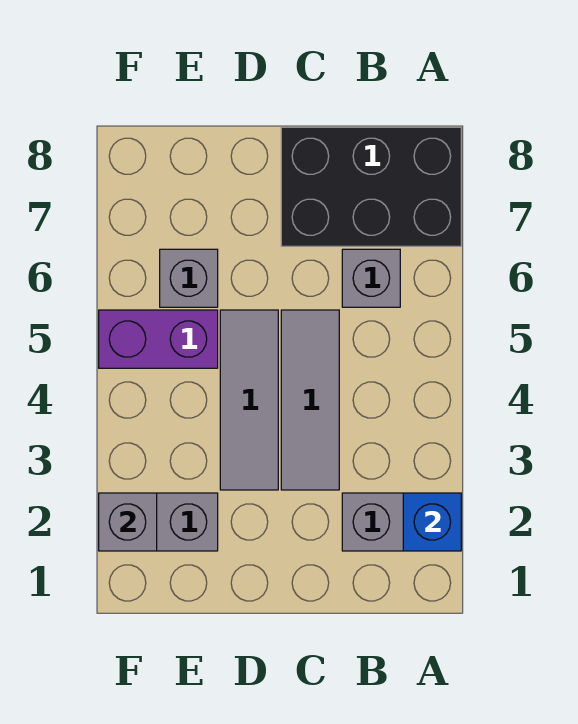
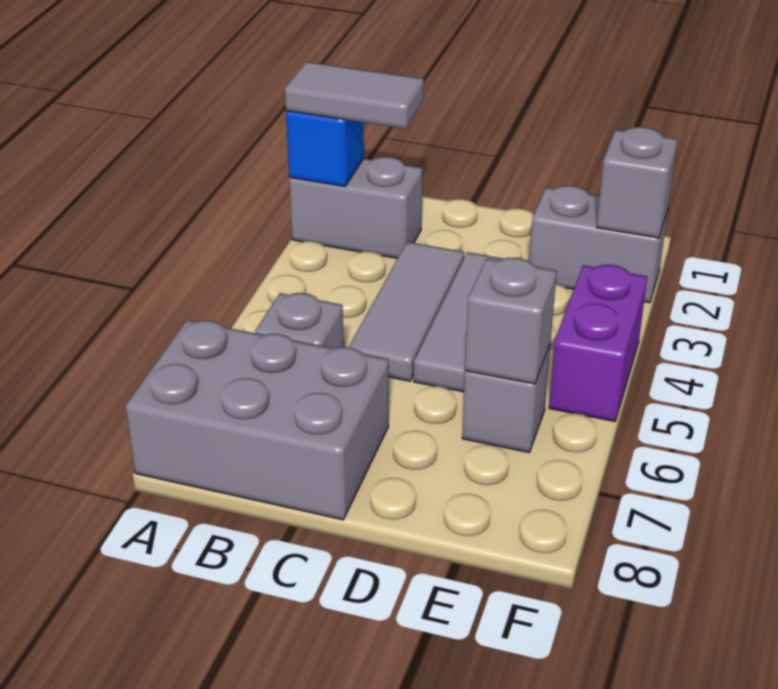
none -> grey tile A2:B2 level 3
black brick A7:C8 level 1 -> grey brick A7:C8 level 1
purple brick E5:F5 level 1 -> purple brick F4:F5 level 1
none -> grey brick E6 level 2

